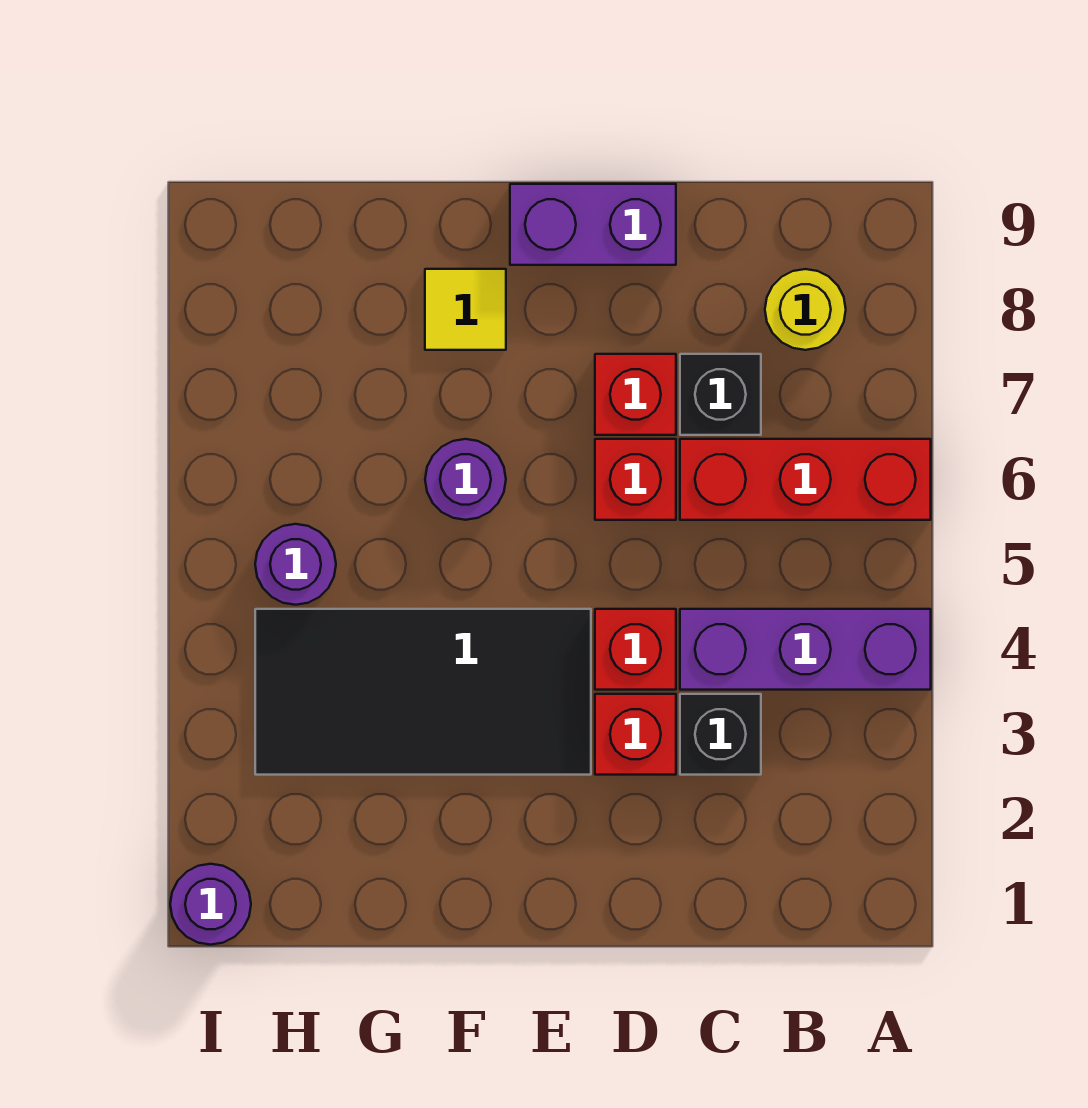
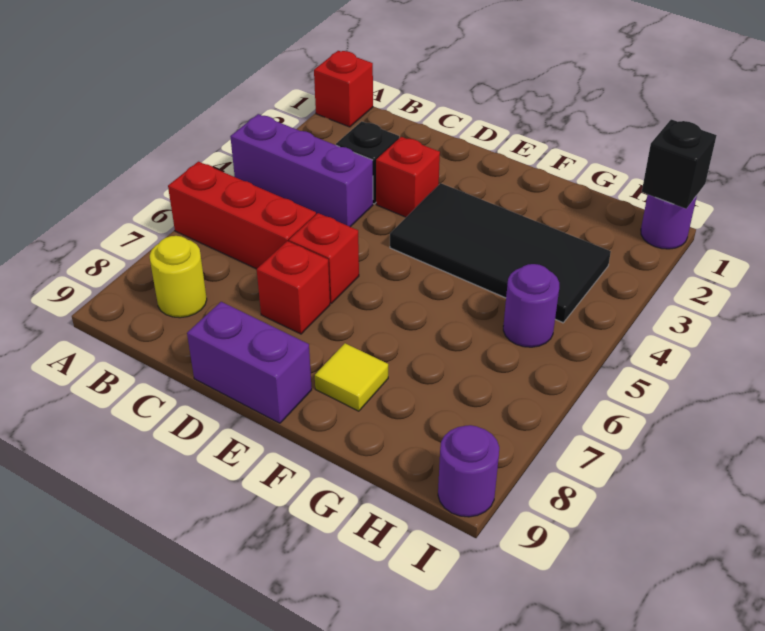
black brick C7 level 1 -> black brick I1 level 2
red brick D4 level 1 -> red brick A1 level 1
purple round brick F6 level 1 -> purple round brick I9 level 1

